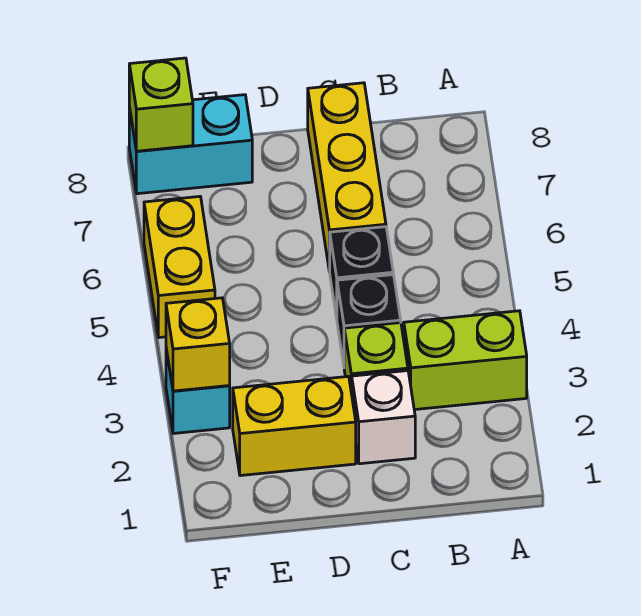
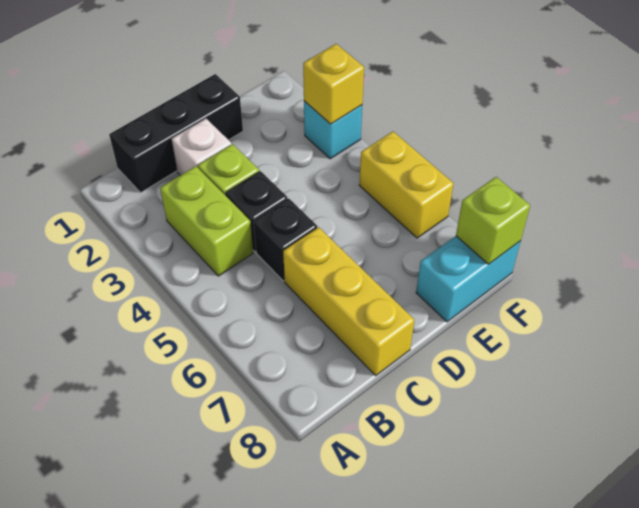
lime brick A3:B3 level 1 -> lime brick B3:B4 level 1
none -> black brick B1:D1 level 1
yellow brick D2:E2 level 1 -> none

